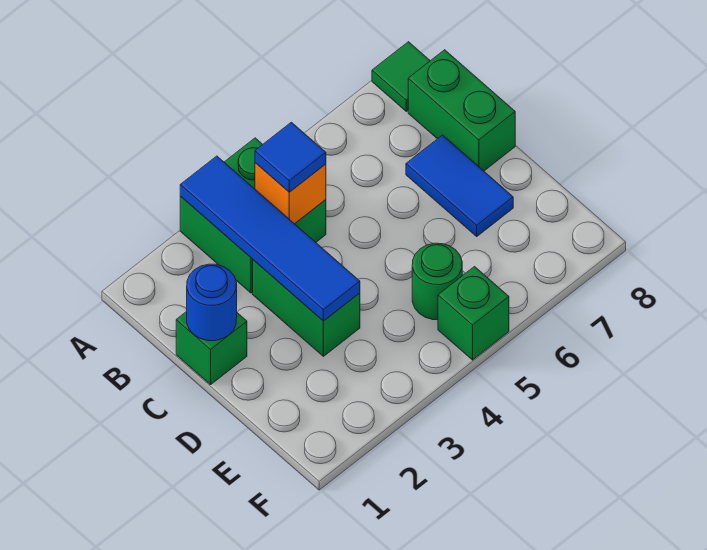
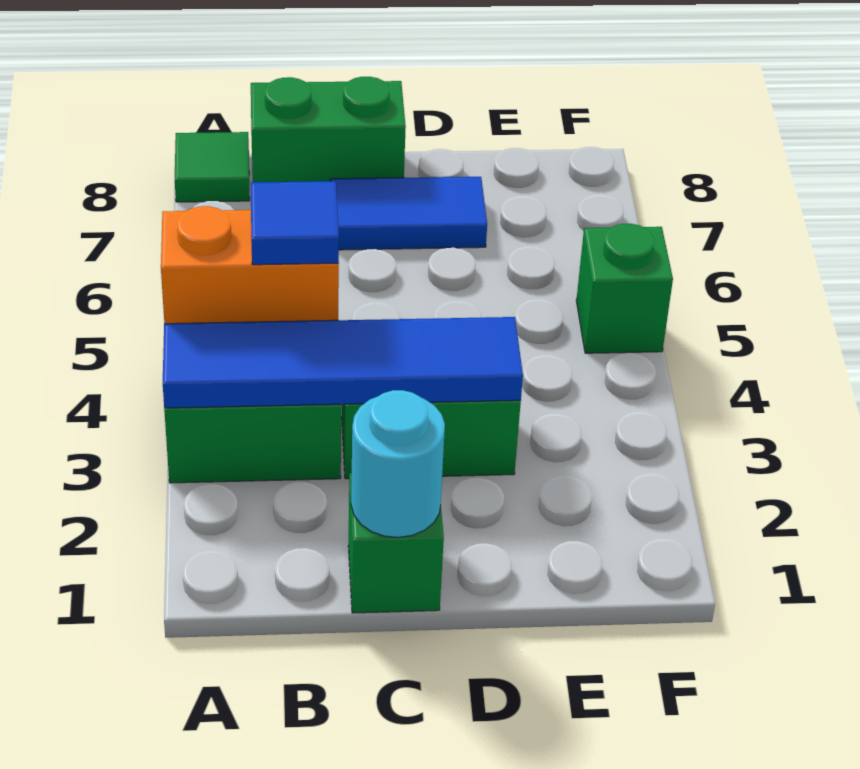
orange brick B4 level 2 -> orange brick A4:B4 level 2
blue round brick C1 level 2 -> cyan round brick C1 level 2
green round brick E5 level 1 -> none

